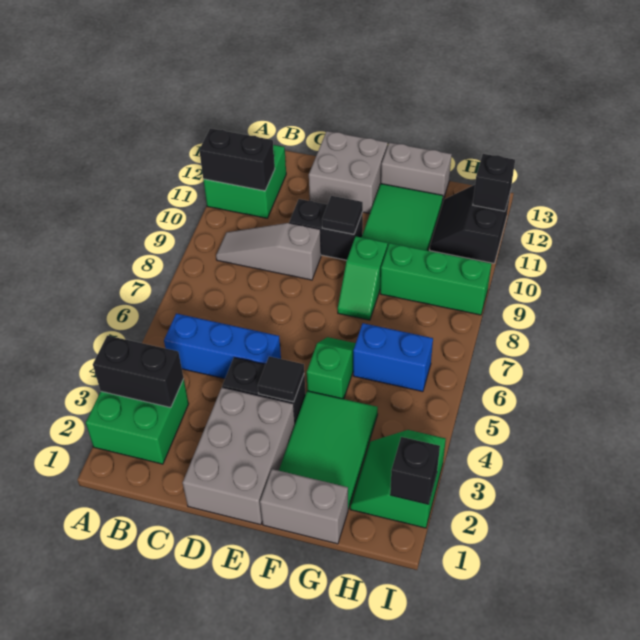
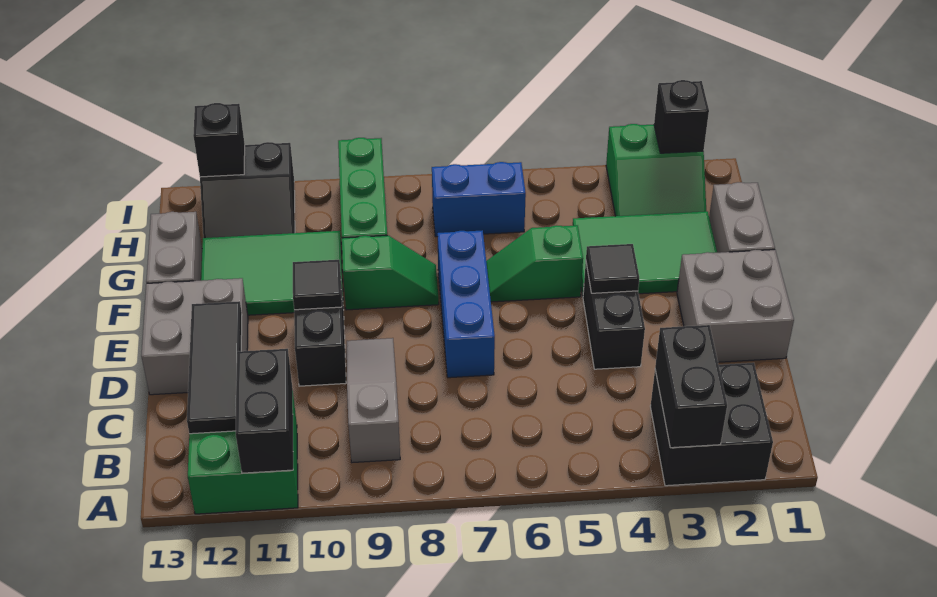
green brick A2:B3 level 1 -> black brick A2:B3 level 1
blue brick B5:D5 level 1 -> blue brick D7:F7 level 1
grey slope B9:D9 level 1 top D -> grey slope B9:D9 level 1 top B
none -> black tile B12:D12 level 2
grey brick D1:E3 level 1 -> grey brick D1:E2 level 1
blue brick G6:H6 level 1 -> blue brick H6:H7 level 1

